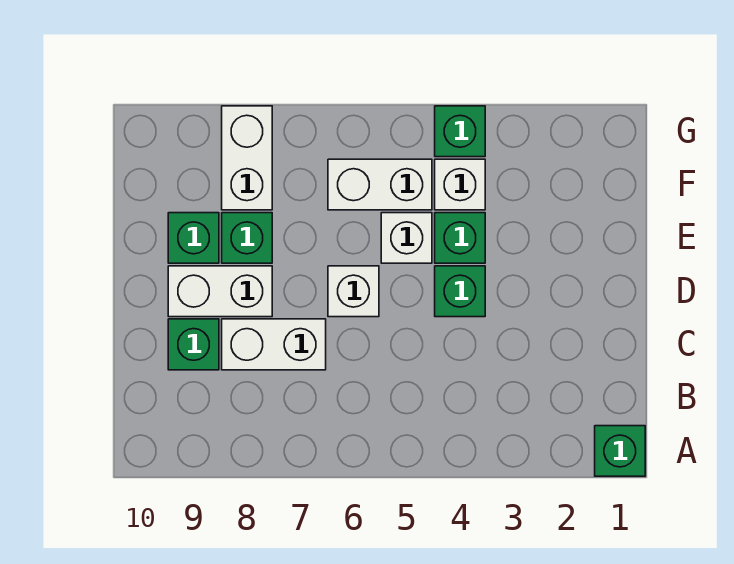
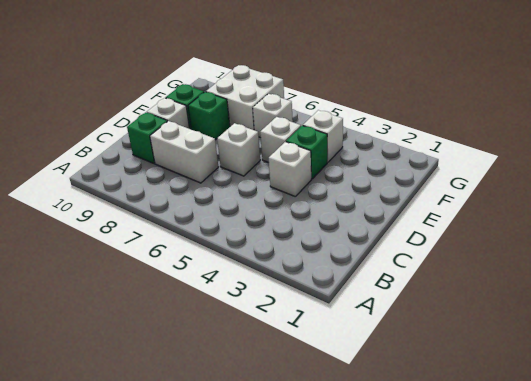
green brick A1 level 1 -> none
green brick D4 level 1 -> white brick D4 level 1
white brick D8:D9 level 1 -> white brick D9 level 1
white brick F5:F6 level 1 -> white brick F6 level 1
white brick F8:G8 level 1 -> white brick F7:G8 level 1
green brick G4 level 1 -> none

